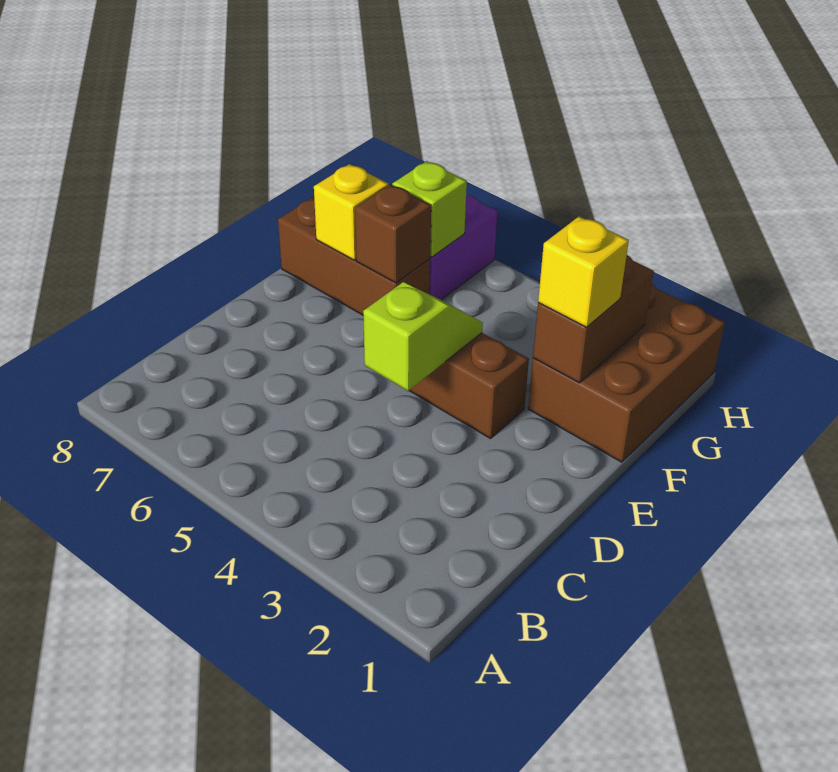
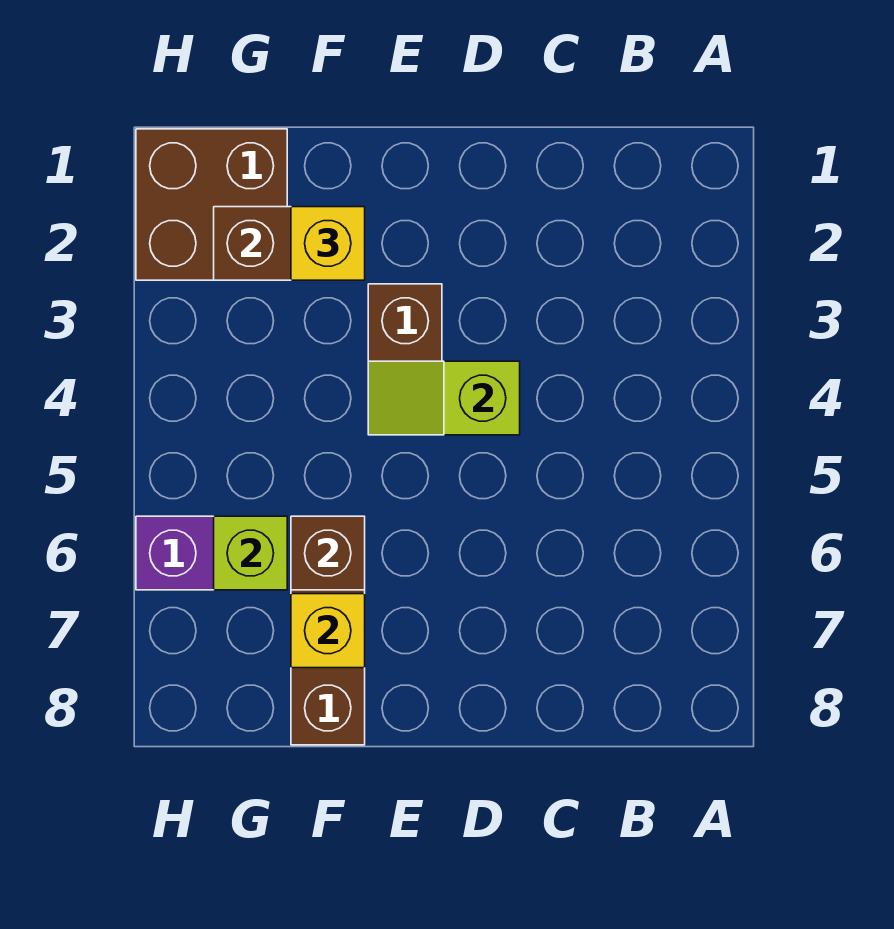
brown brick F1:H2 level 1 -> brown brick G1:H2 level 1

